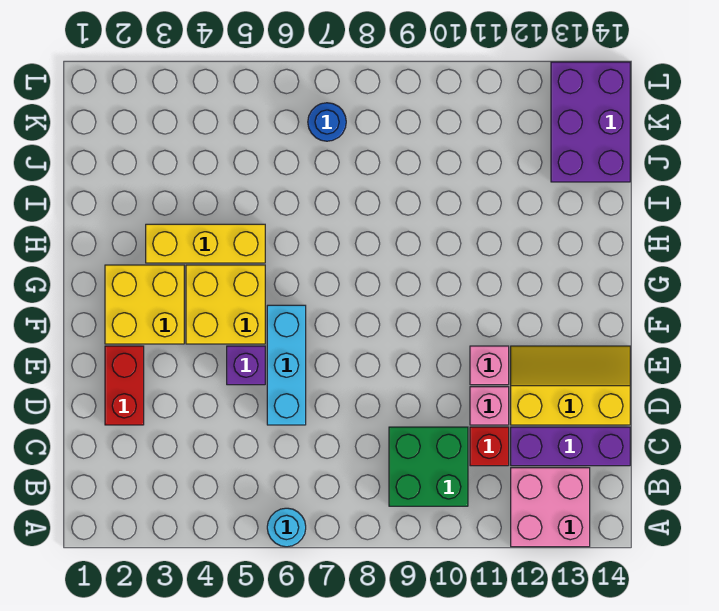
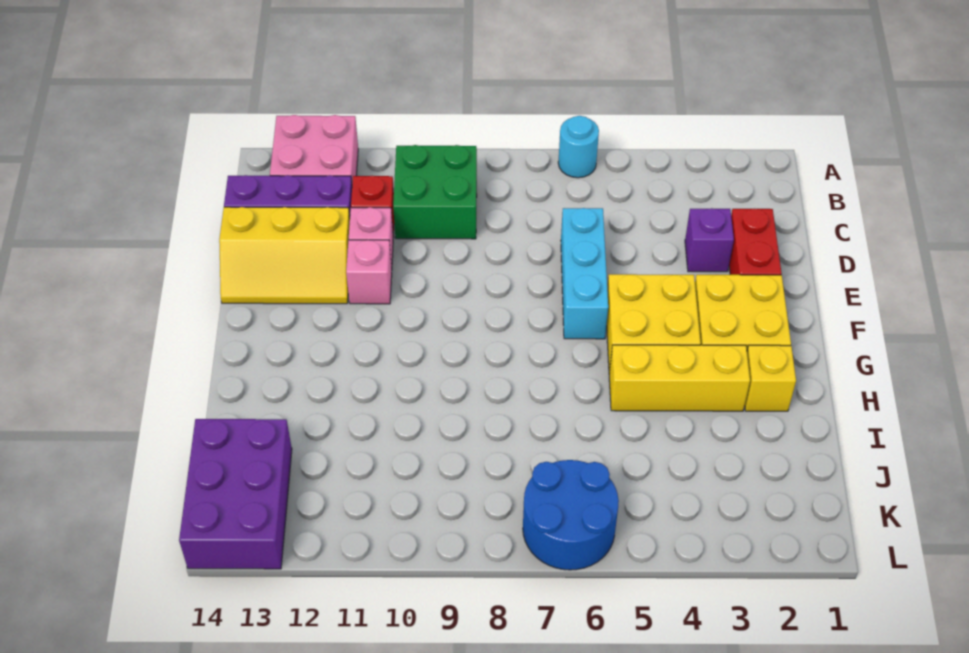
purple brick E5 level 1 -> purple brick D3 level 1
none -> yellow brick H2 level 1
blue round brick K7 level 1 -> blue round brick K6:L7 level 1

